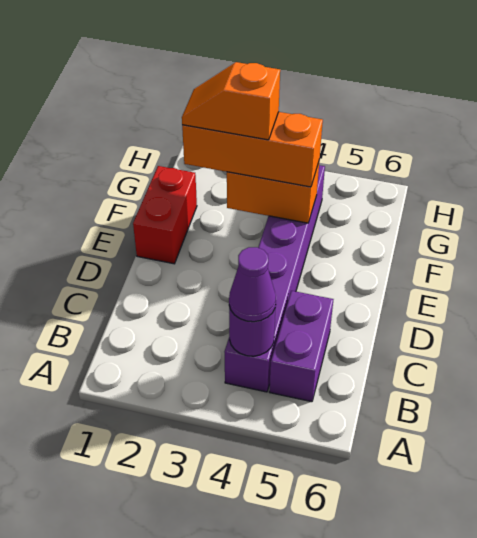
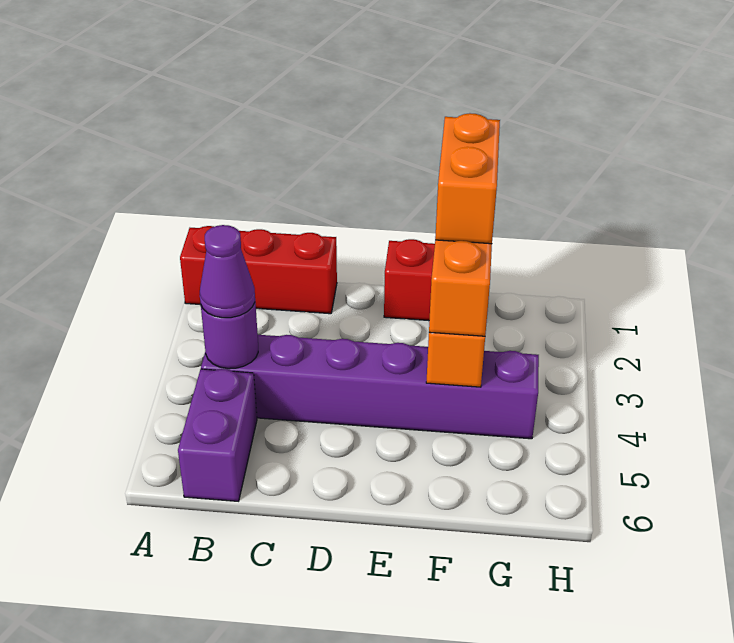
none -> red brick A1:C1 level 1
purple brick B5:C5 level 1 -> purple brick B5:B6 level 1
orange slope F2:F3 level 4 top 3 -> orange brick F2:F3 level 4

